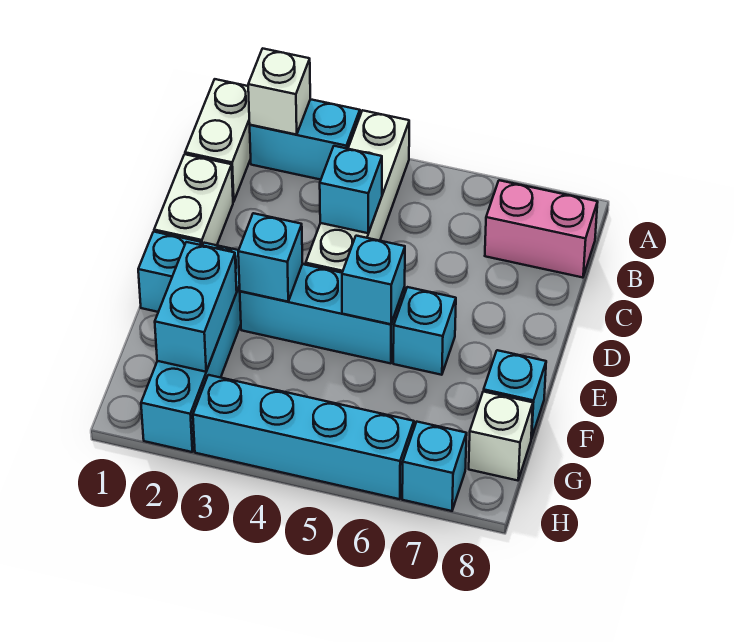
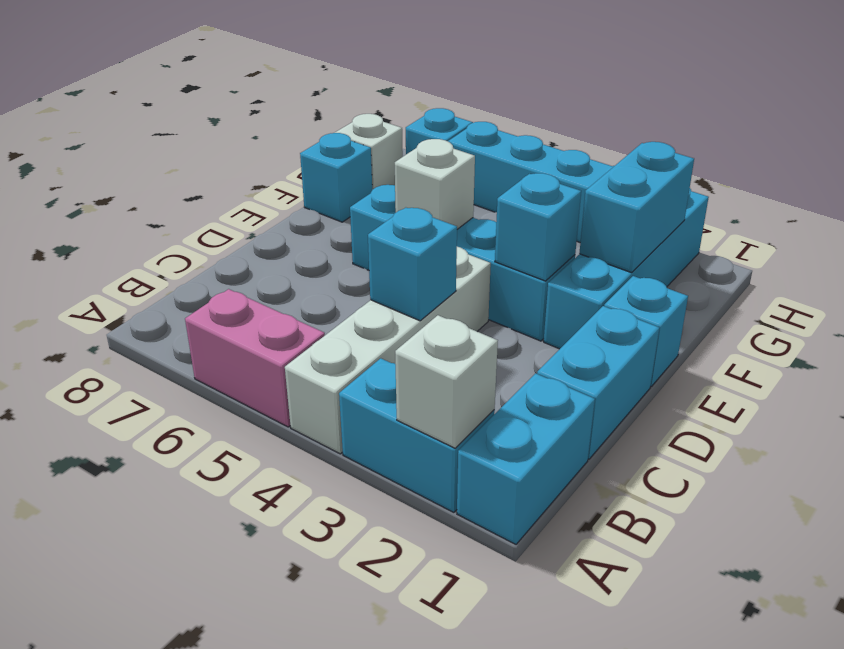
white brick A1:B1 level 1 -> cyan brick A1:B1 level 1
pink brick B7:B8 level 1 -> pink brick A5:A6 level 1
white brick C1:D1 level 1 -> cyan brick C1:D1 level 1
cyan brick E5 level 2 -> white brick E5 level 2

